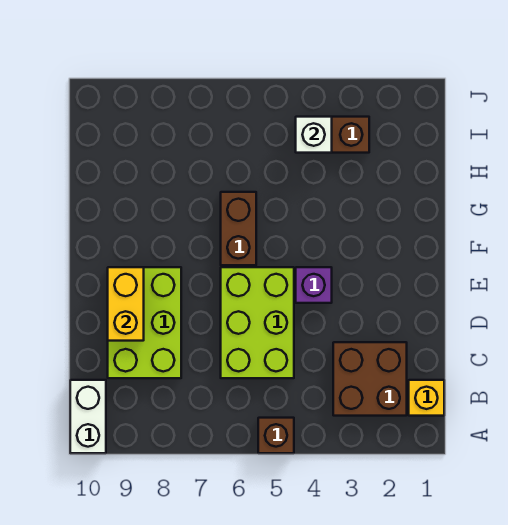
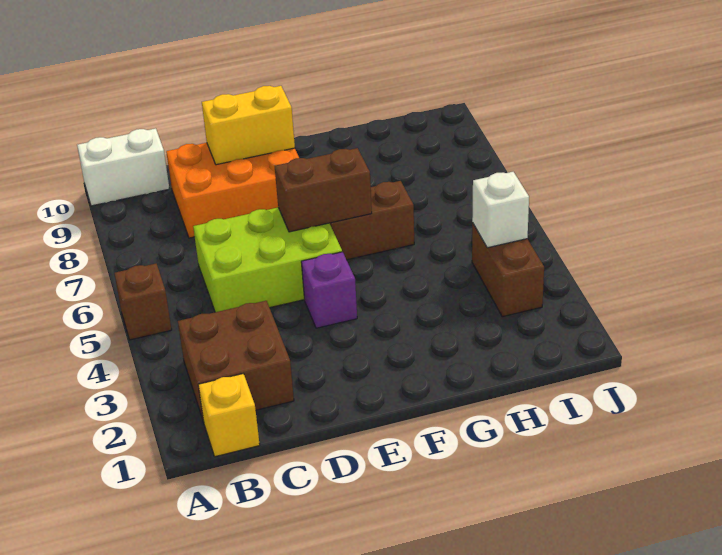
lime brick C8:E9 level 1 -> orange brick C8:E9 level 1
none -> brown brick E6:F6 level 2

